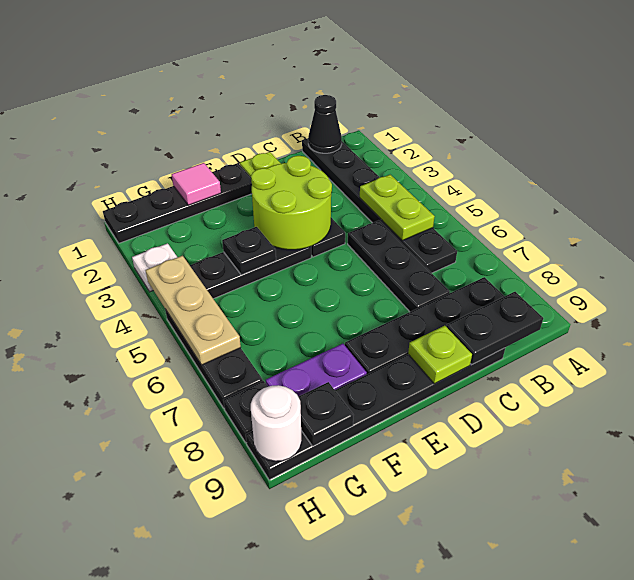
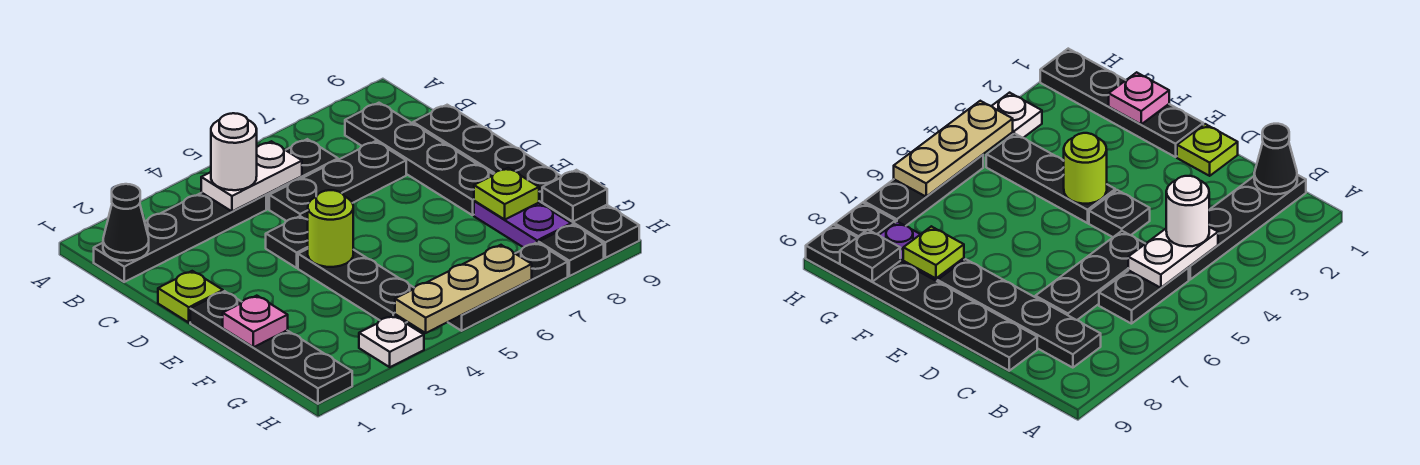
lime plate B4:B5 level 2 -> white plate B4:B5 level 2
black plate B9:C9 level 2 -> none
lime round brick D3:E4 level 2 -> lime round brick E4 level 2
lime plate D9 level 2 -> lime plate F8 level 2
pink tile F1 level 2 -> pink plate F1 level 2
black plate F4 level 2 -> none
white round brick H9 level 2 -> white round brick B4 level 3

